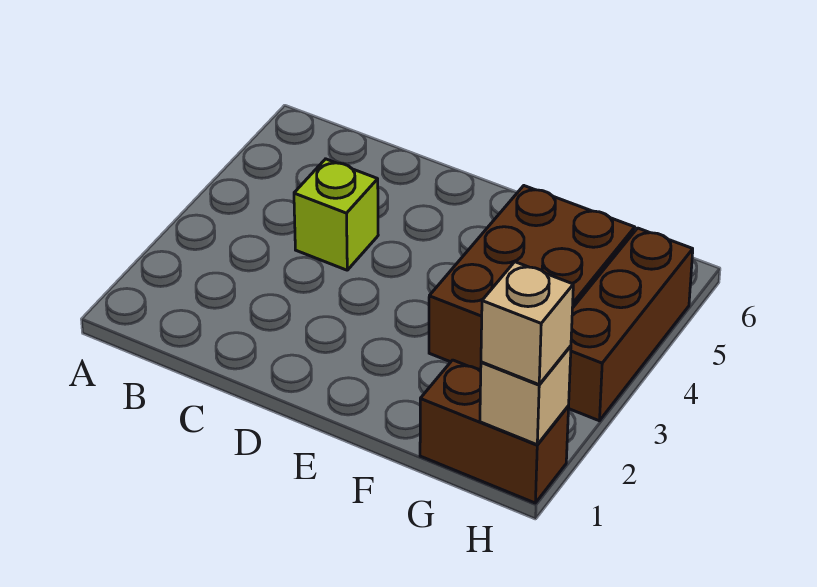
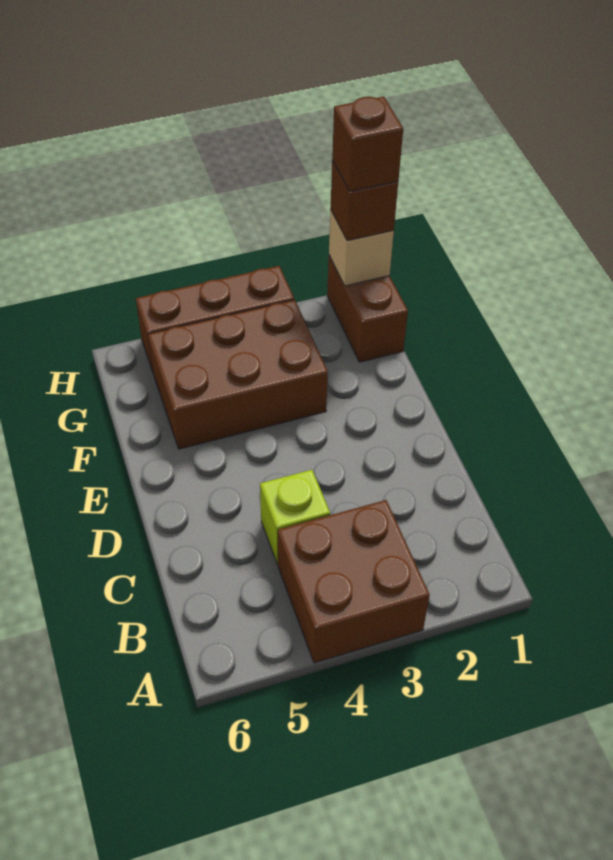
none -> brown brick A3:B4 level 1
tan brick H1 level 3 -> brown brick H1 level 3
none -> brown brick H1 level 4

